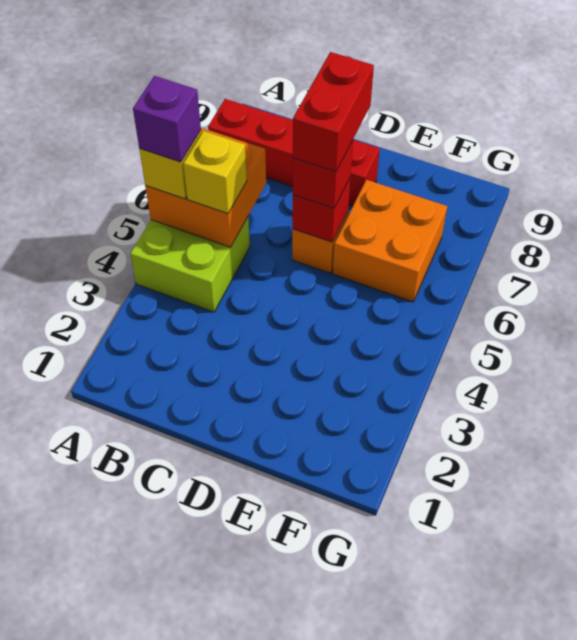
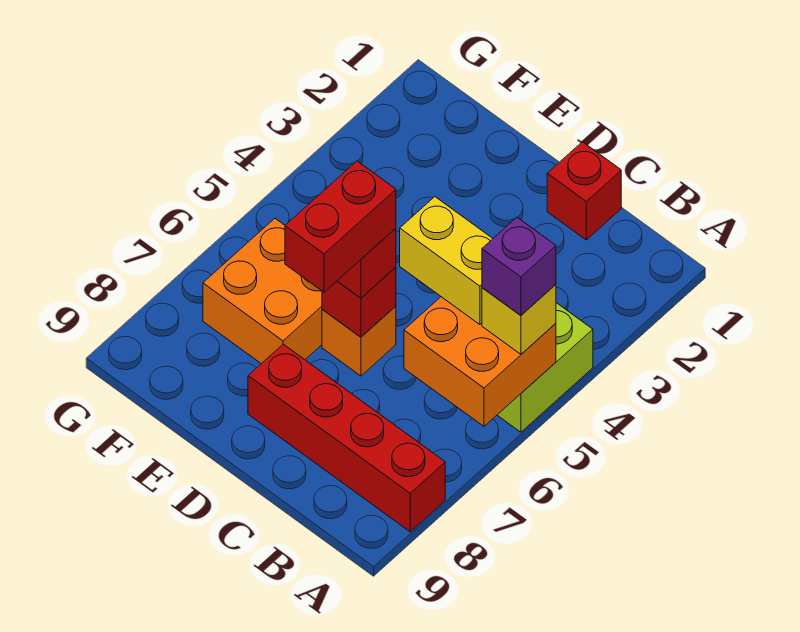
yellow brick B5 level 3 -> yellow brick B5:C5 level 3
none -> red brick C1 level 1

